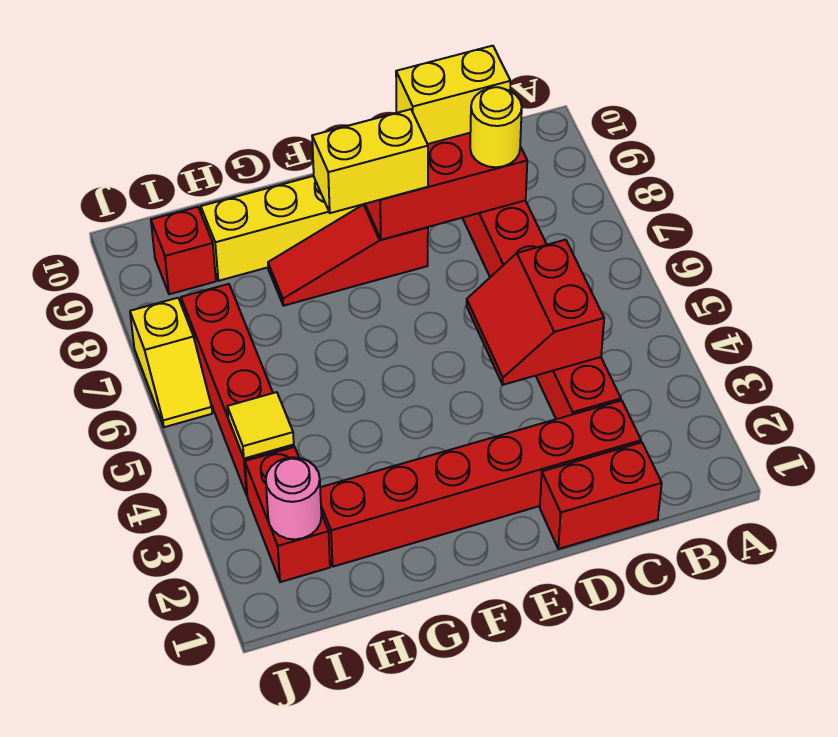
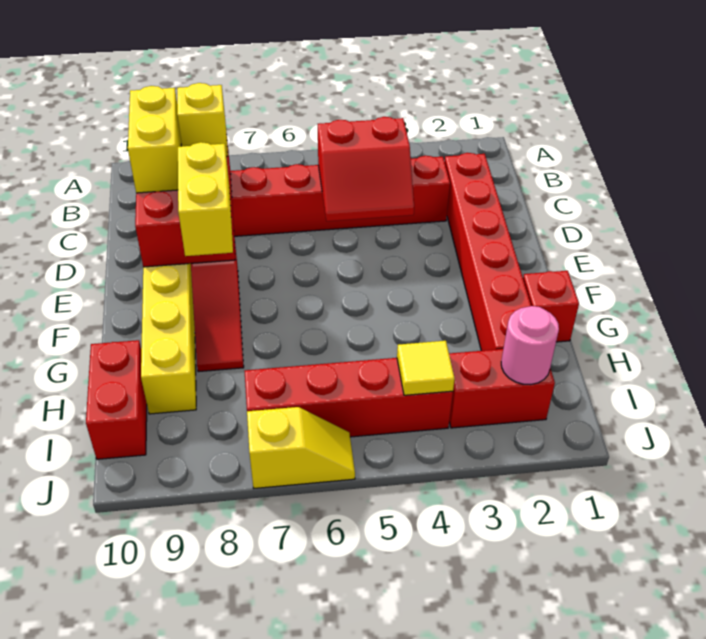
red brick C1:D1 level 1 -> red brick H10:I10 level 1
yellow round brick C8 level 3 -> yellow brick C8 level 3
red brick I9 level 1 -> red brick G1 level 1

